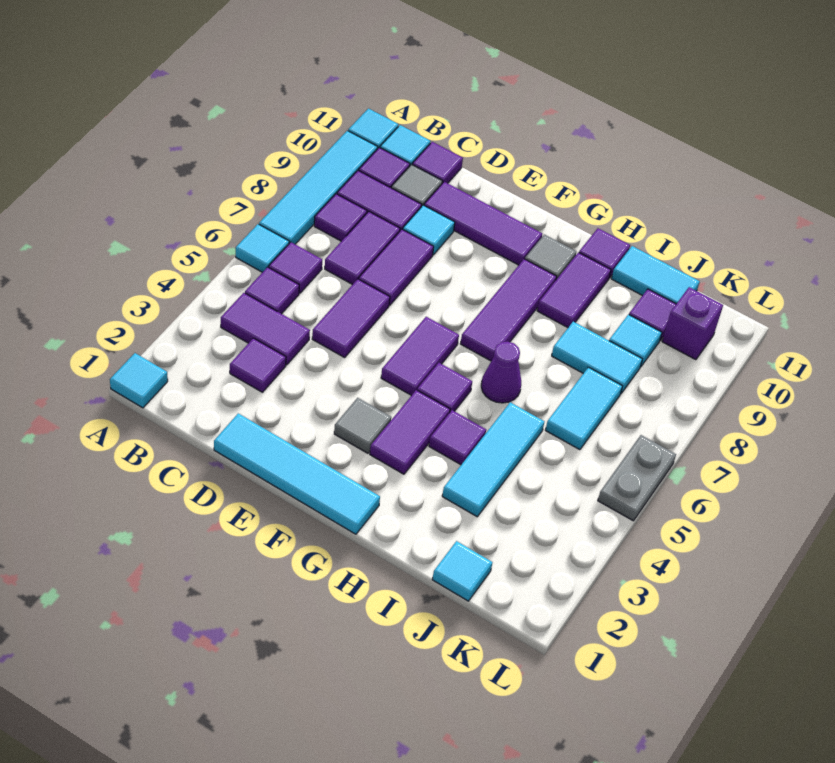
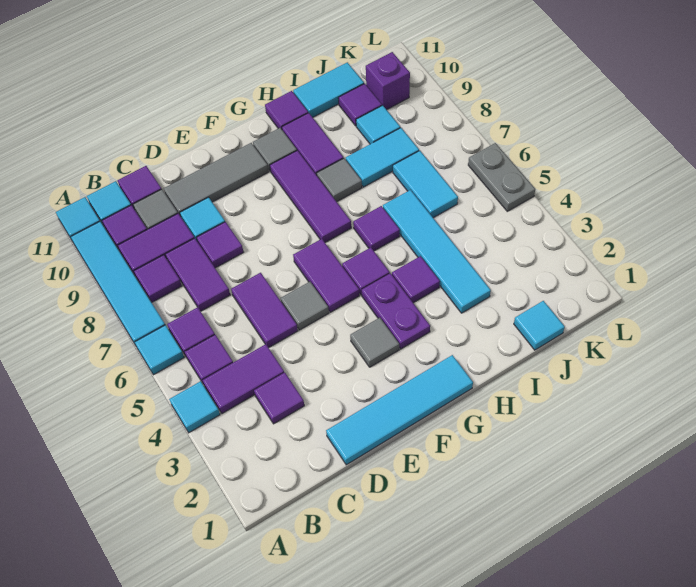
cyan tile A1 level 1 -> cyan tile A4 level 1
purple tile D7:D8 level 1 -> purple tile D8 level 1
purple tile D10:F10 level 1 -> grey tile D10:F10 level 1
none -> grey tile E5 level 1
purple tile G3:G4 level 1 -> purple plate G3:G4 level 1
purple cone H6 level 1 -> purple tile H6 level 1
none -> grey tile H8 level 1
cyan tile I3:I5 level 1 -> cyan tile I3:I6 level 1

